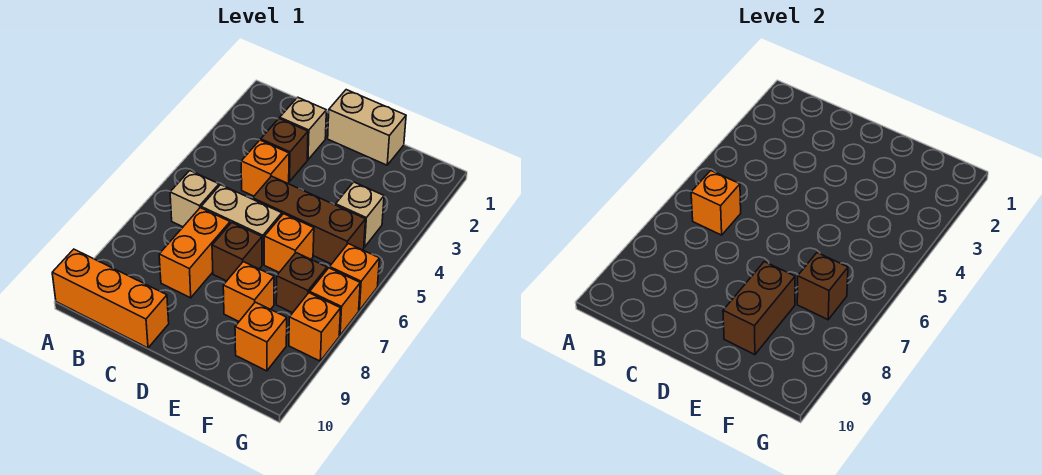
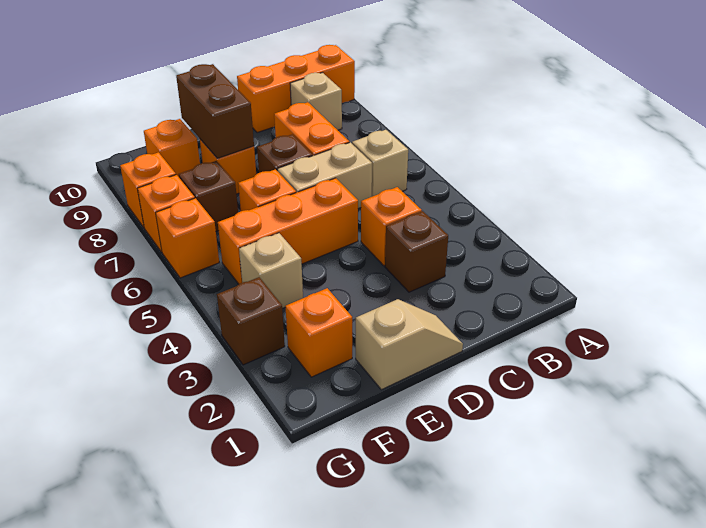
orange brick B6 level 2 -> orange brick F2 level 1
tan brick C2 level 1 -> tan brick B9 level 1
tan brick D1:E1 level 1 -> tan slope D1:E1 level 1 top E
brown brick D5:F5 level 1 -> orange brick D5:F5 level 1
brown brick F7 level 2 -> brown brick G3 level 1

